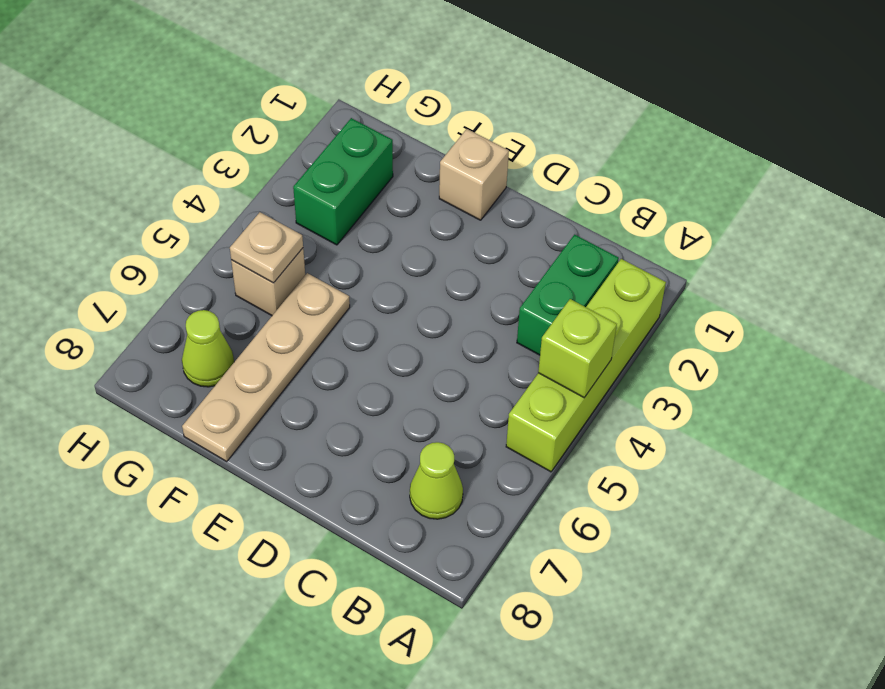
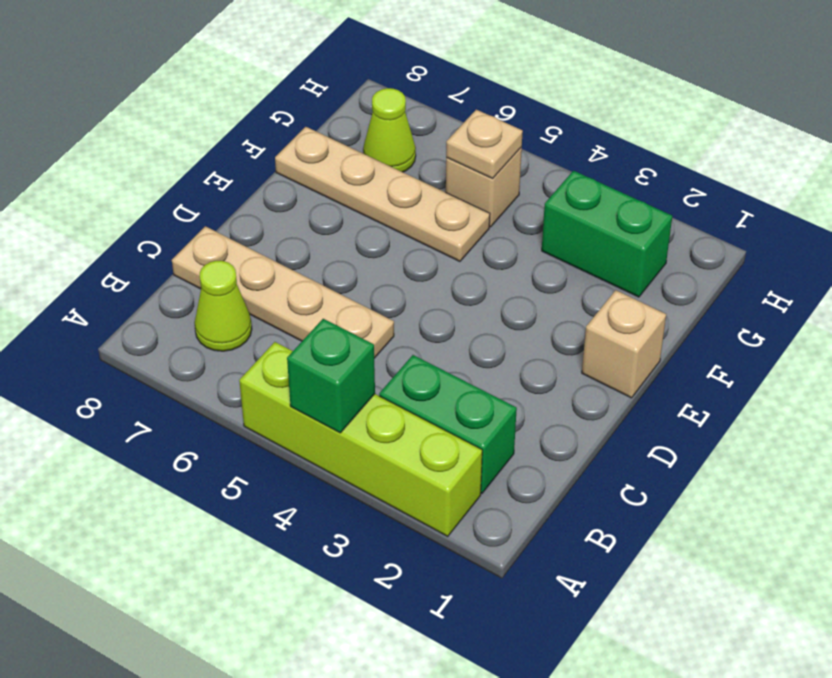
lime brick A4 level 2 -> green brick A4 level 2
none -> tan plate C5:C8 level 1

